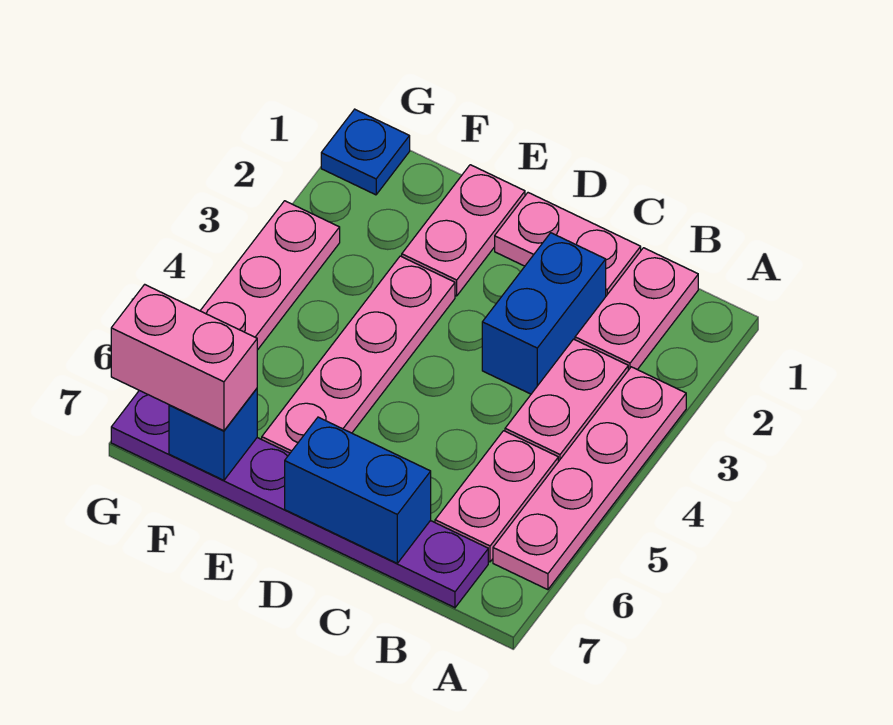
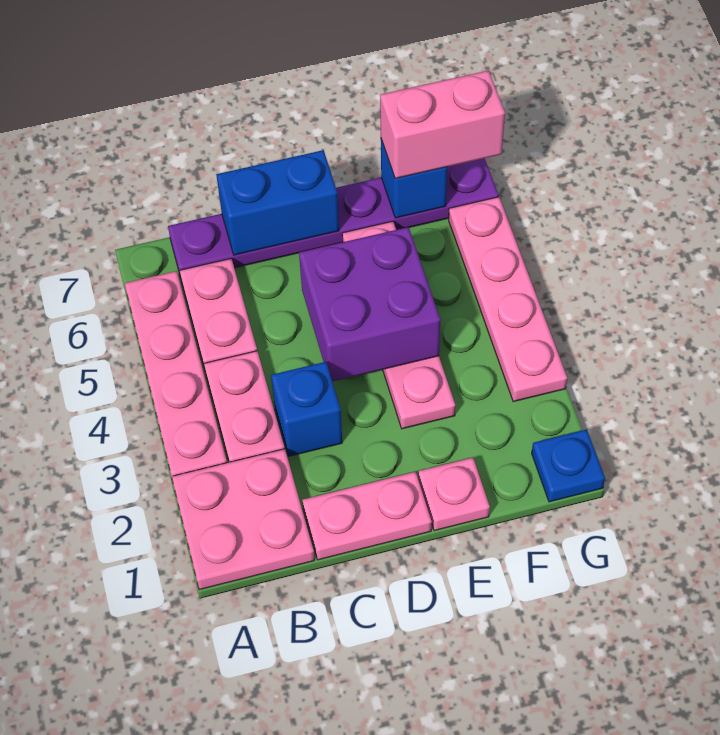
pink plate B1:B2 level 1 -> pink plate A1:B2 level 1
blue brick C2:C3 level 1 -> blue brick C3 level 1
none -> purple brick D4:E5 level 2
pink plate E1:E2 level 1 -> pink plate E1 level 1

